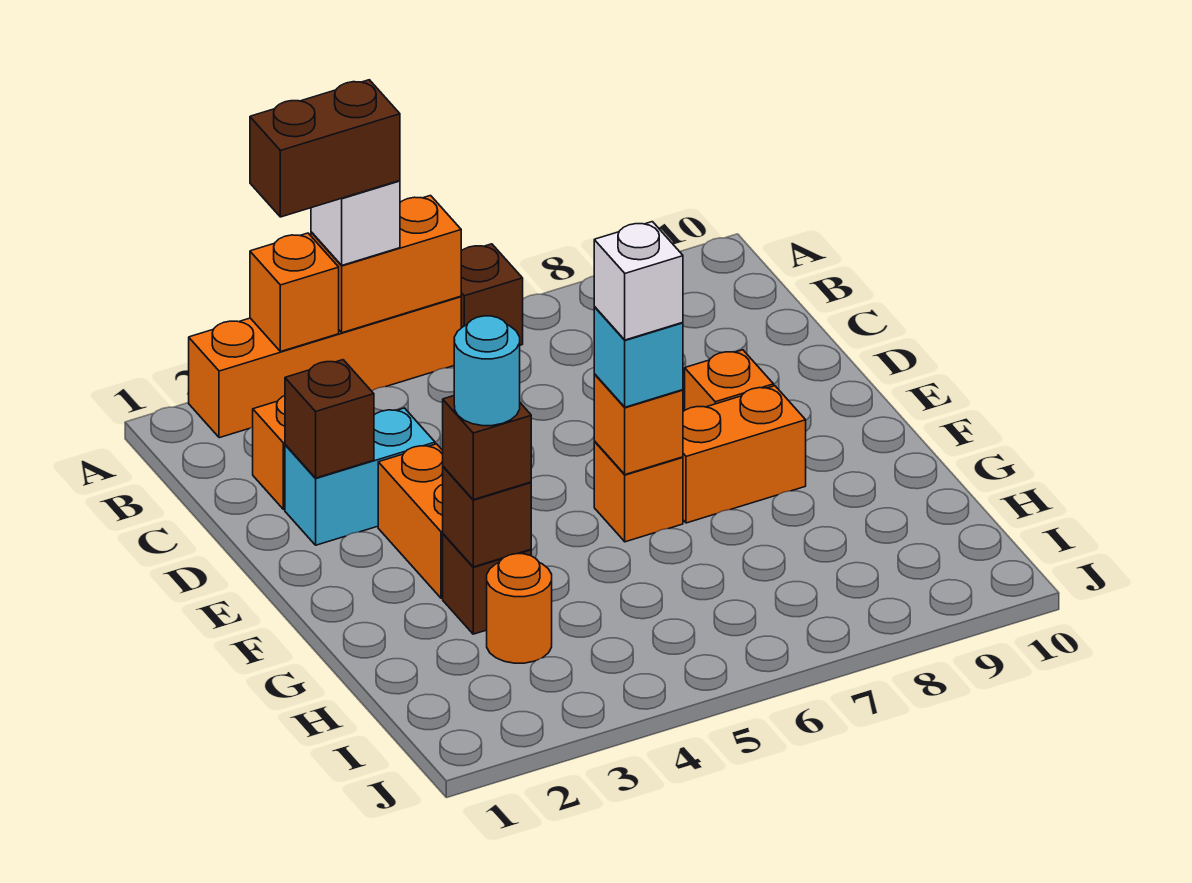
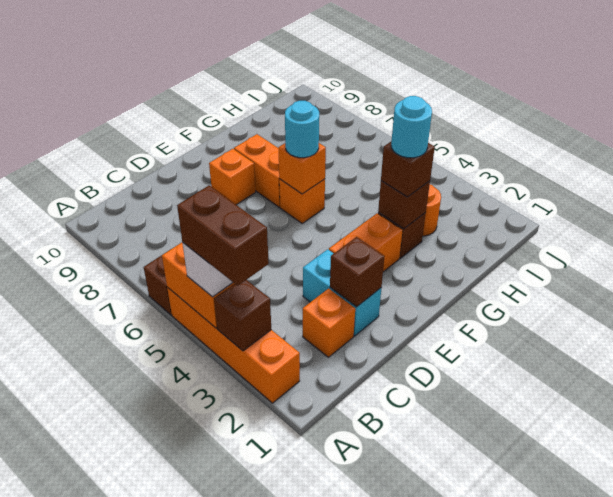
orange brick A3 level 2 -> brown brick A3 level 2
cyan brick F6 level 3 -> cyan round brick F6 level 3
white brick F6 level 4 -> none

